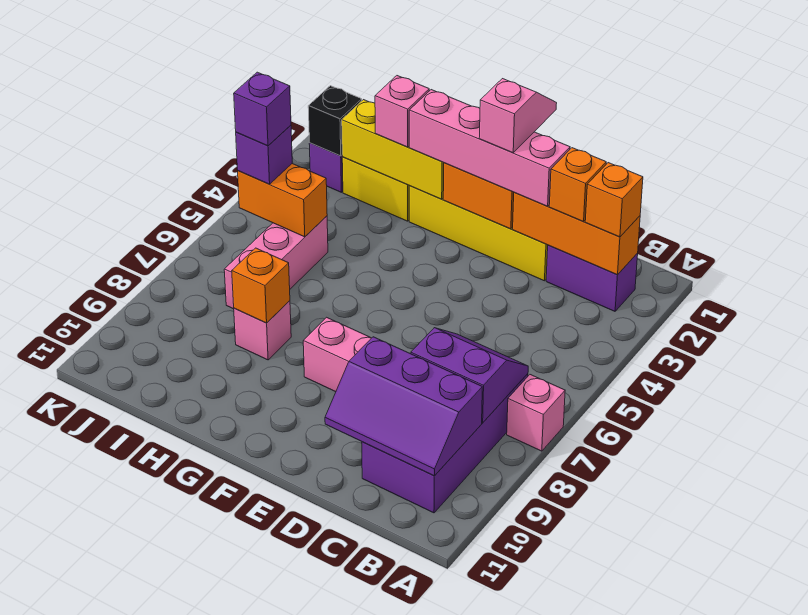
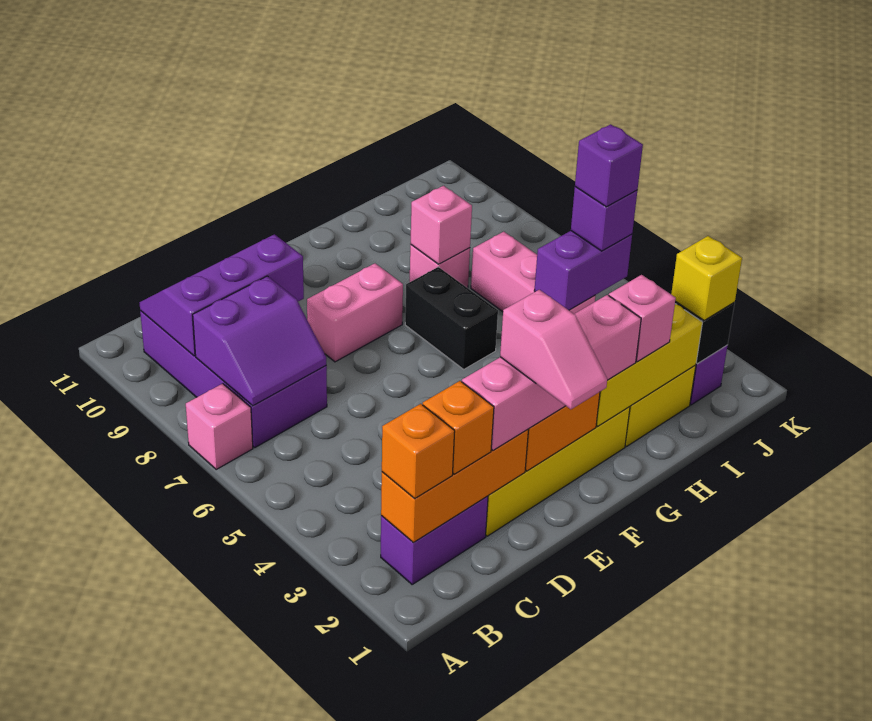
none -> black brick G6:G7 level 1
orange brick H8 level 2 -> pink brick H8 level 2
orange brick I5:J5 level 2 -> purple brick I5:J5 level 2
none -> yellow brick J2 level 3

